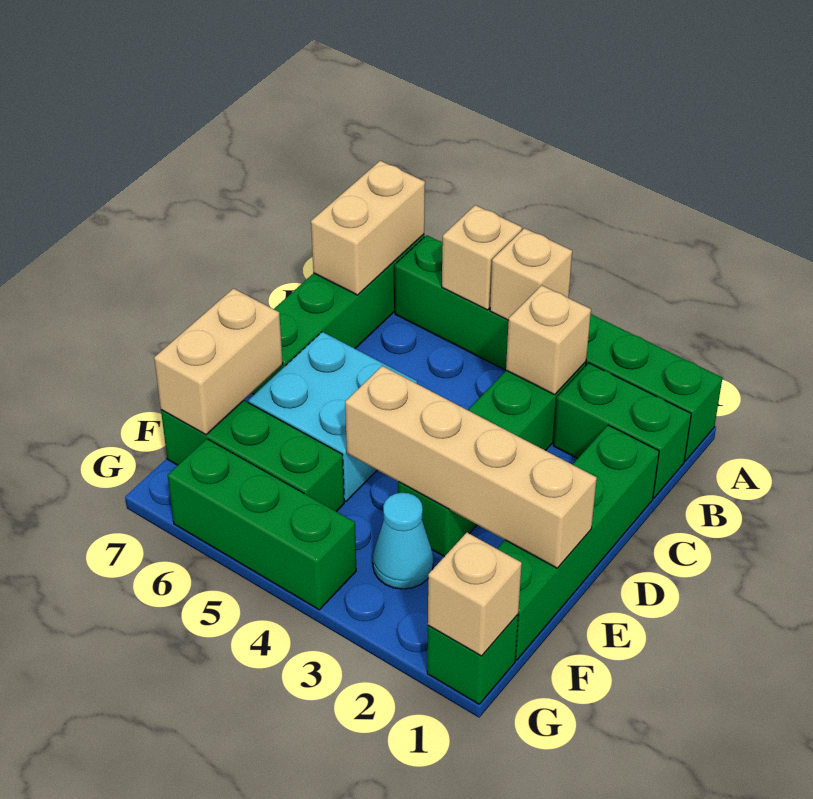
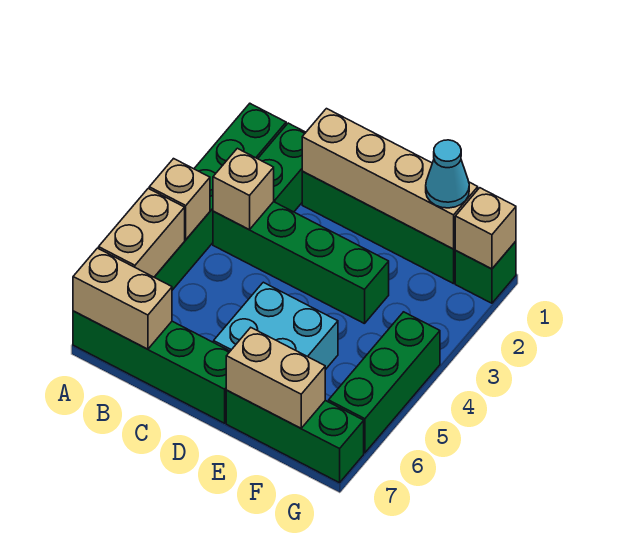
tan brick A5 level 2 -> tan brick A5:A6 level 2
tan brick E1:E4 level 2 -> tan brick C1:F1 level 2
cyan cone F3 level 1 -> cyan cone F1 level 3
green brick F5:F7 level 1 -> green brick E7:G7 level 1

